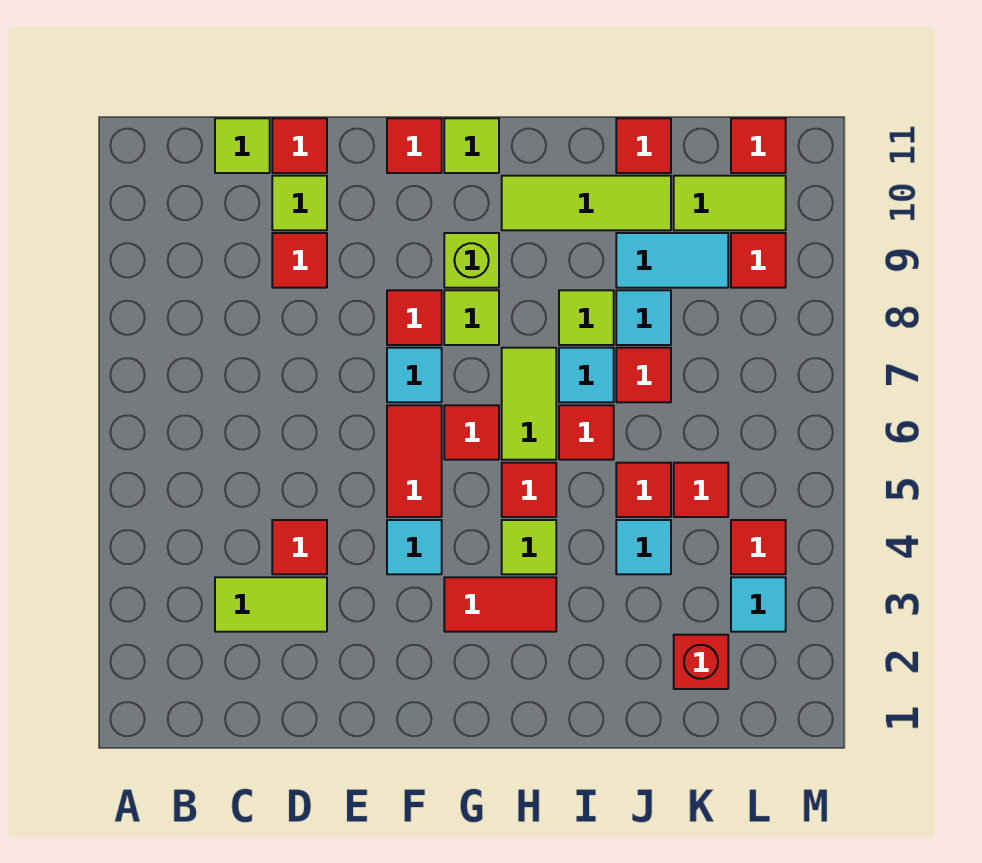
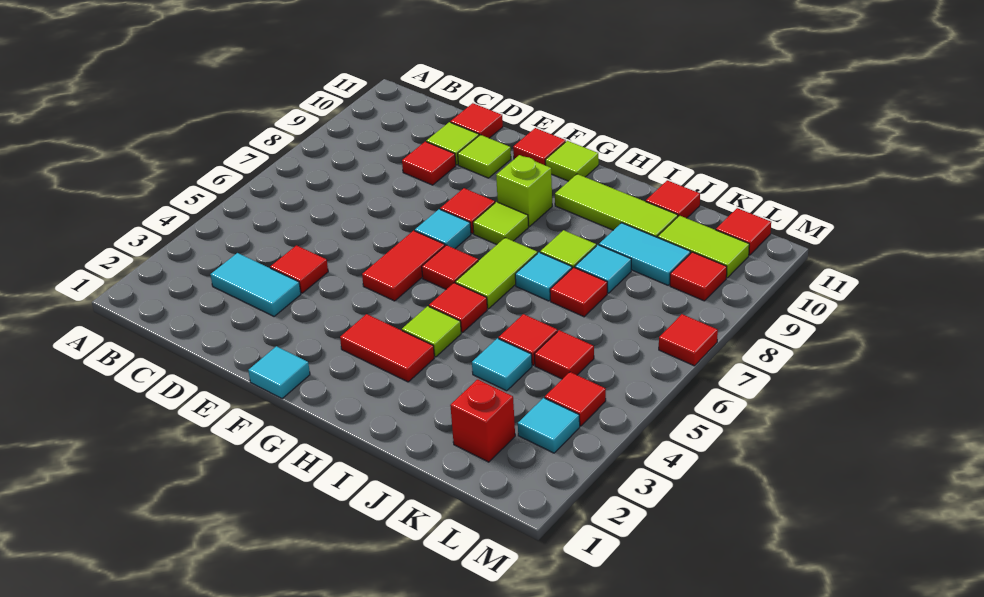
lime tile C3:D3 level 1 -> cyan tile C3:D3 level 1
lime tile C11 level 1 -> lime tile E10 level 1
cyan tile F4 level 1 -> cyan tile F1 level 1
red tile I6 level 1 -> red tile M7 level 1

